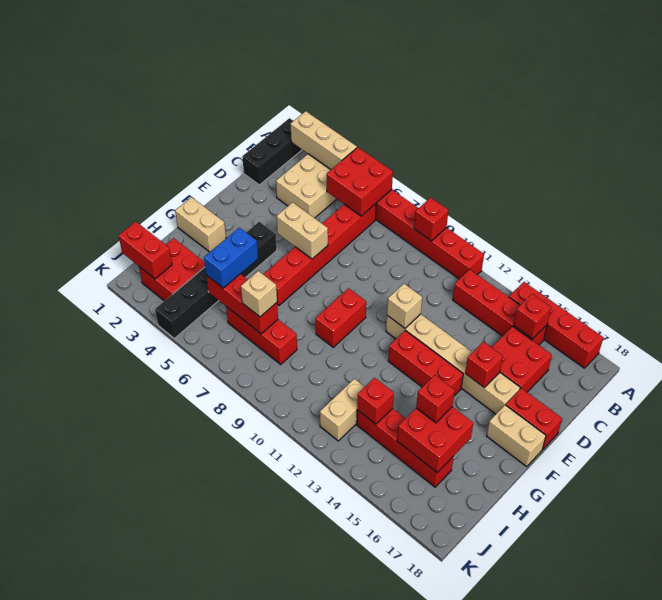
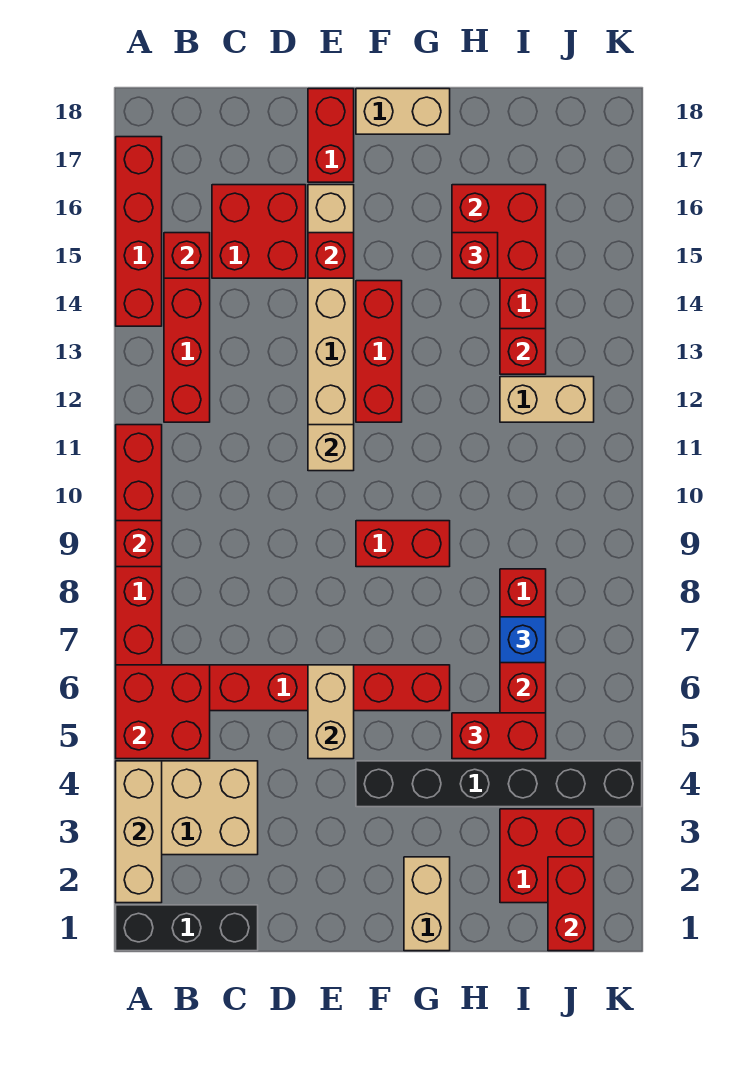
tan brick F17:F18 level 1 -> tan brick F18:G18 level 1
blue brick H5:I5 level 3 -> red brick H5:I5 level 3
tan brick I7 level 3 -> blue brick I7 level 3

